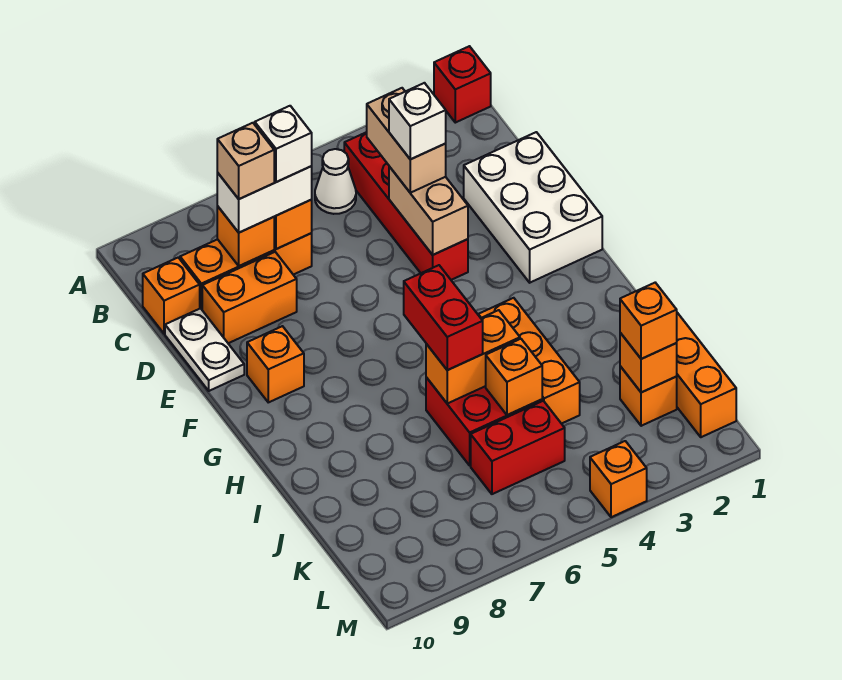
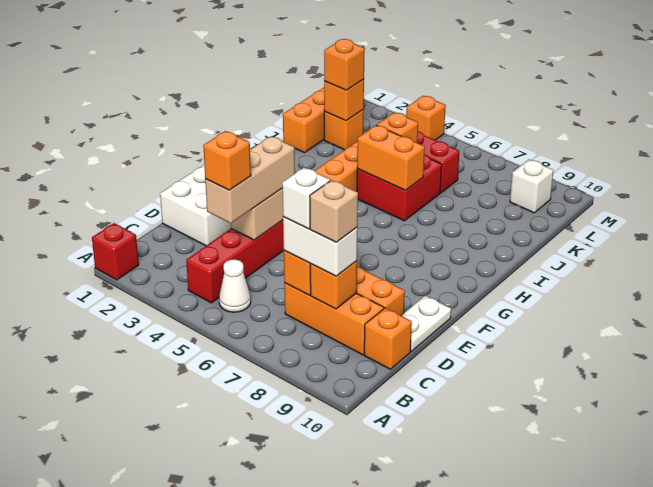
tan brick C4:D4 level 3 -> tan brick C4:E4 level 3
white brick D4 level 4 -> white brick L9 level 1
orange brick F9 level 1 -> orange brick C4 level 4
red brick H6:I6 level 3 -> none

